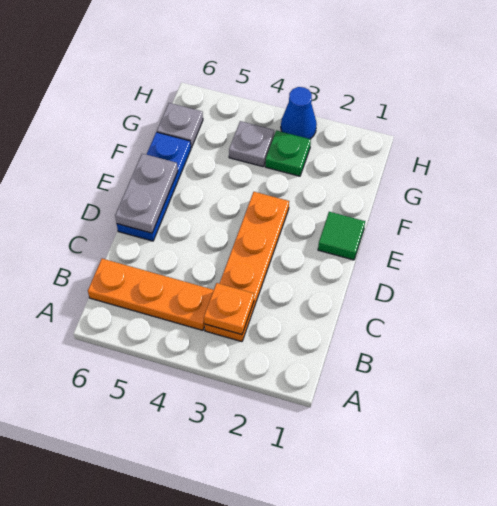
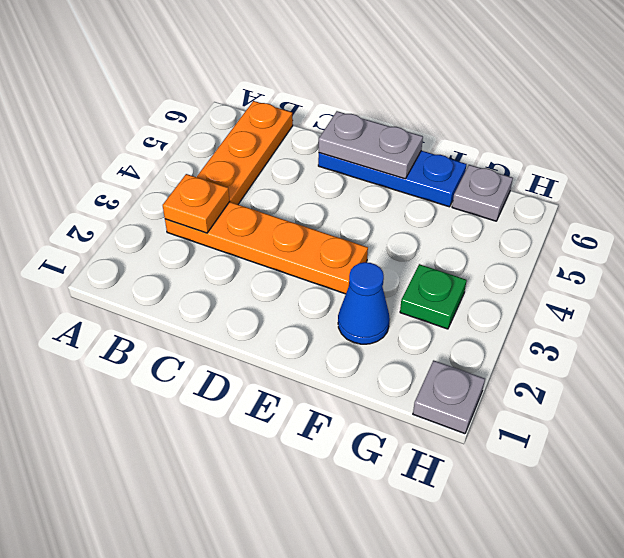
green tile E1 level 1 -> none
grey plate G4 level 1 -> grey plate H1 level 1
blue cone H3 level 1 -> blue cone F2 level 1

